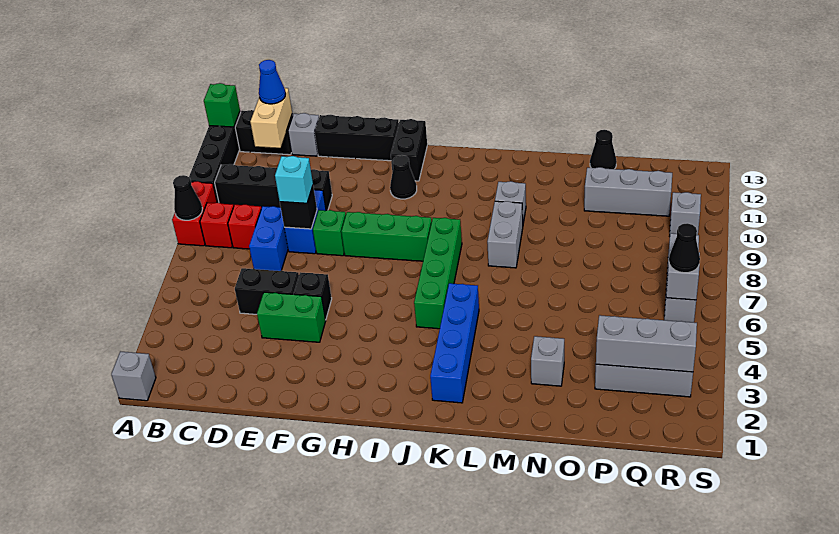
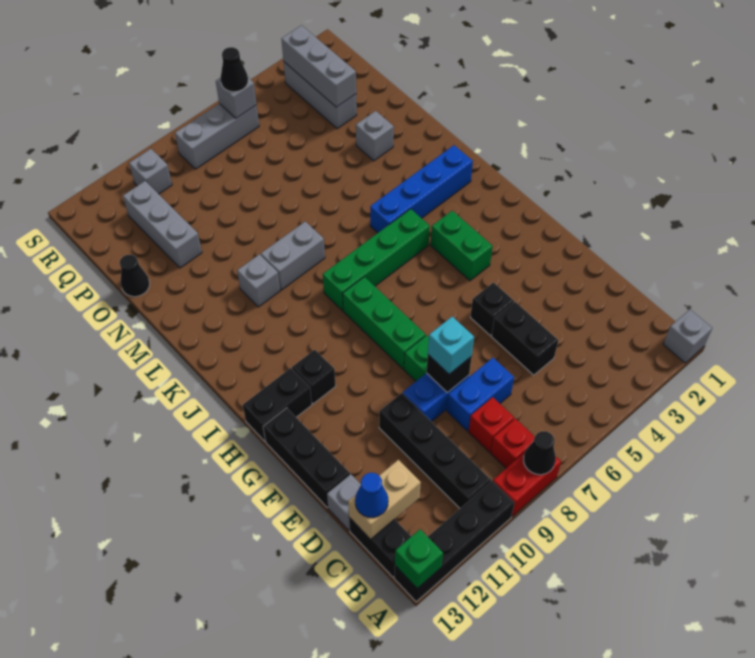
green brick E4:F4 level 1 -> green brick H4:I4 level 1
black cone H11 level 1 -> black brick H11 level 1

